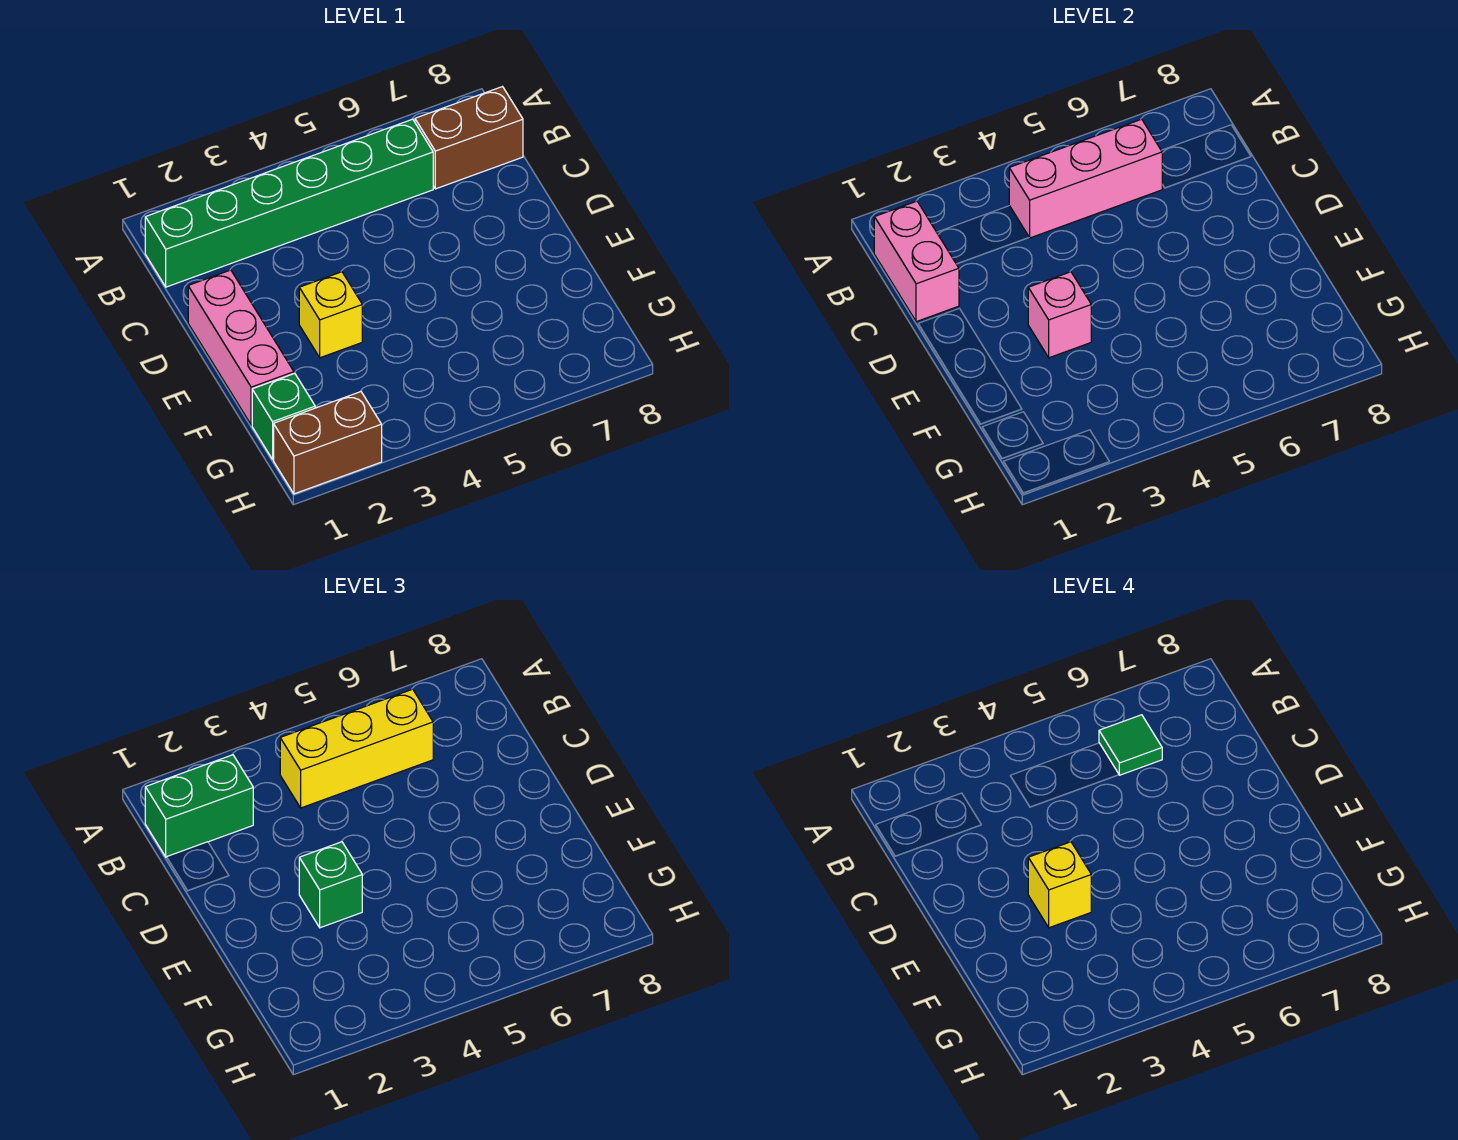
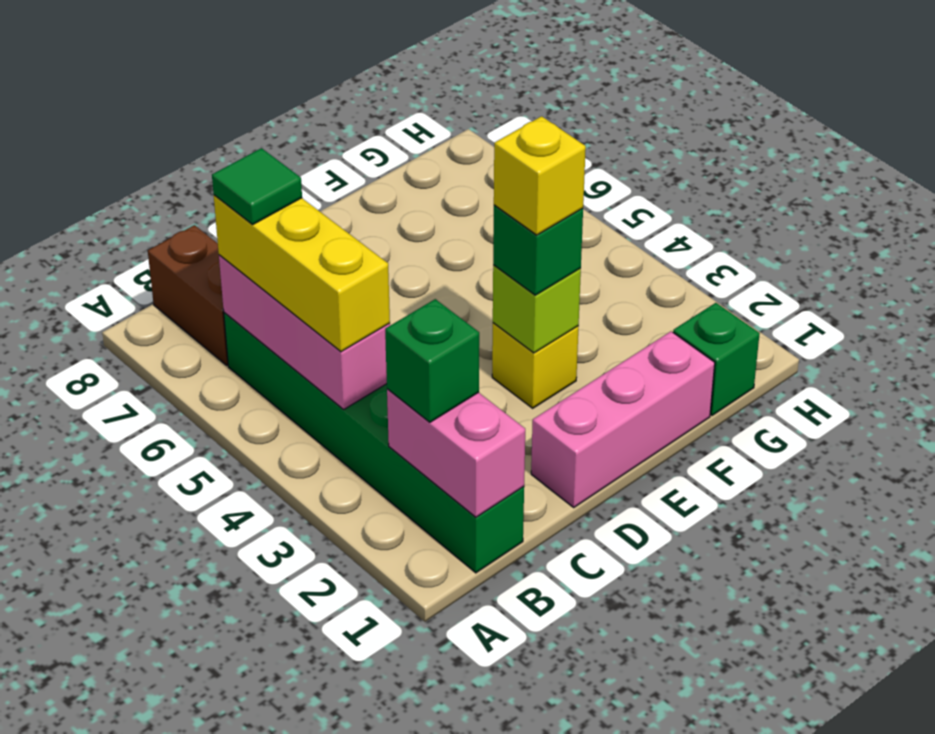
pink brick B1:C1 level 2 -> pink brick B1:B2 level 2
green brick B1:B2 level 3 -> green brick B2 level 3
pink brick E3 level 2 -> lime brick E3 level 2
brown brick H1:H2 level 1 -> none

